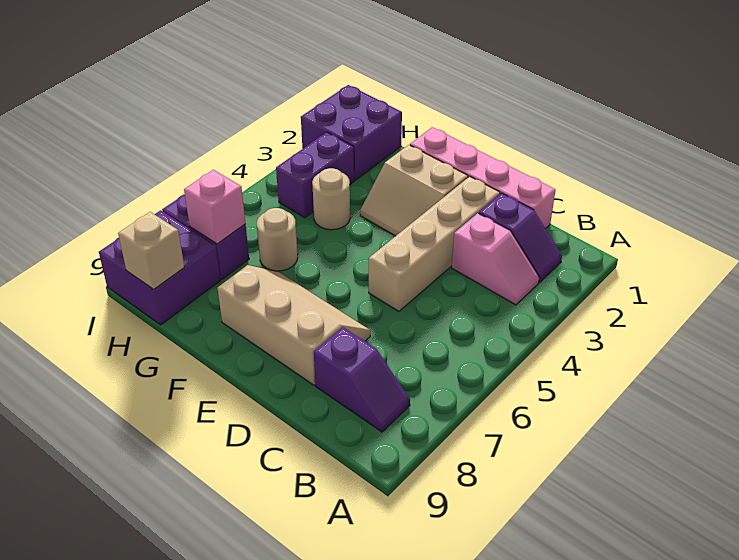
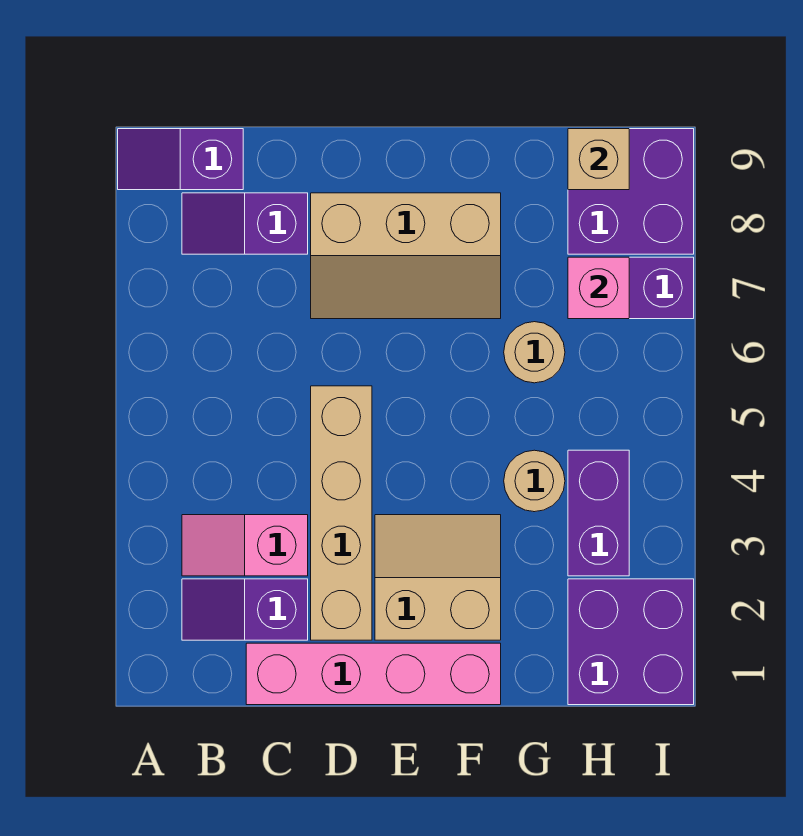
none -> purple slope A9:B9 level 1 top B

